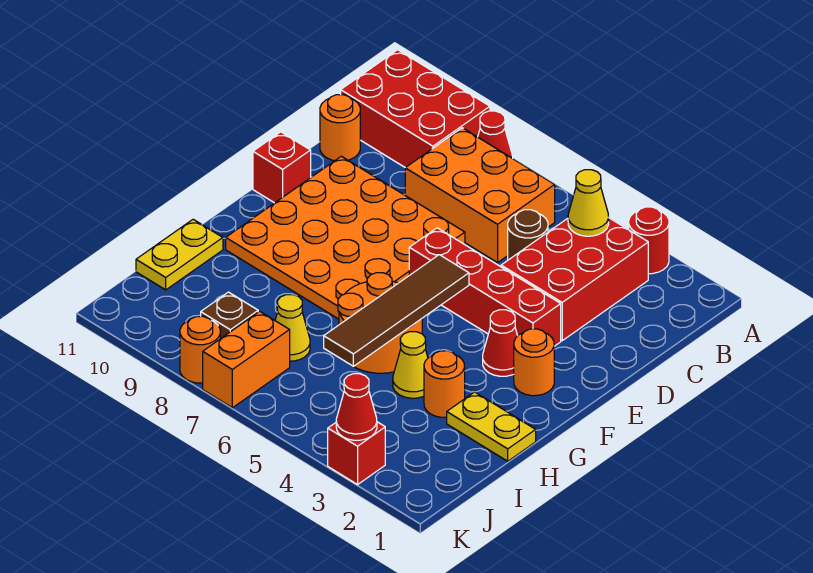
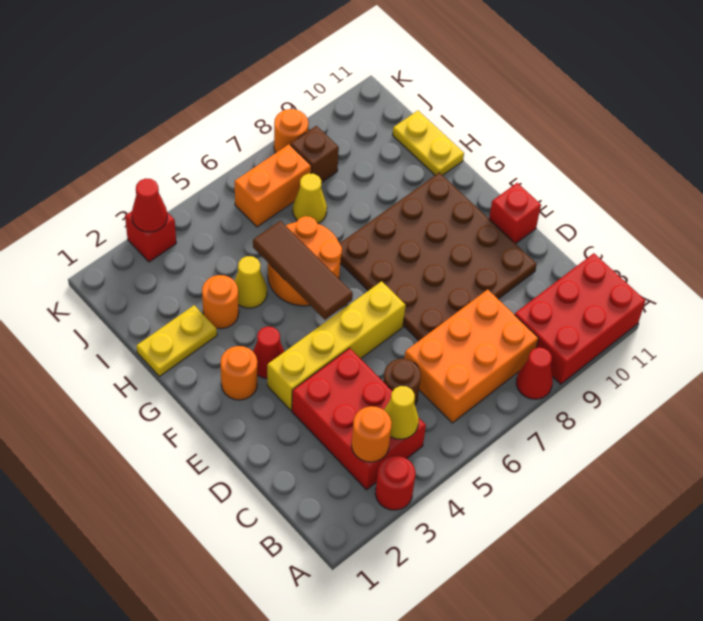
orange round brick C11 level 1 -> orange round brick B3 level 2
orange plate D7:G10 level 1 -> brown plate D7:G10 level 1
red brick E3:E6 level 1 -> yellow brick E3:E6 level 1
brown tile F5:I5 level 2 -> brown tile F5:H5 level 2
orange brick J7:K7 level 1 -> orange brick J6:J7 level 1

